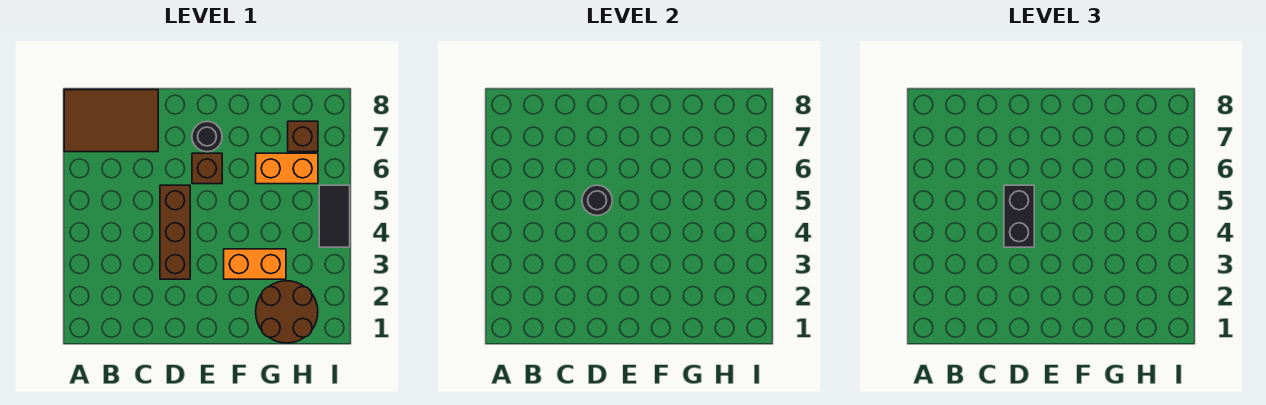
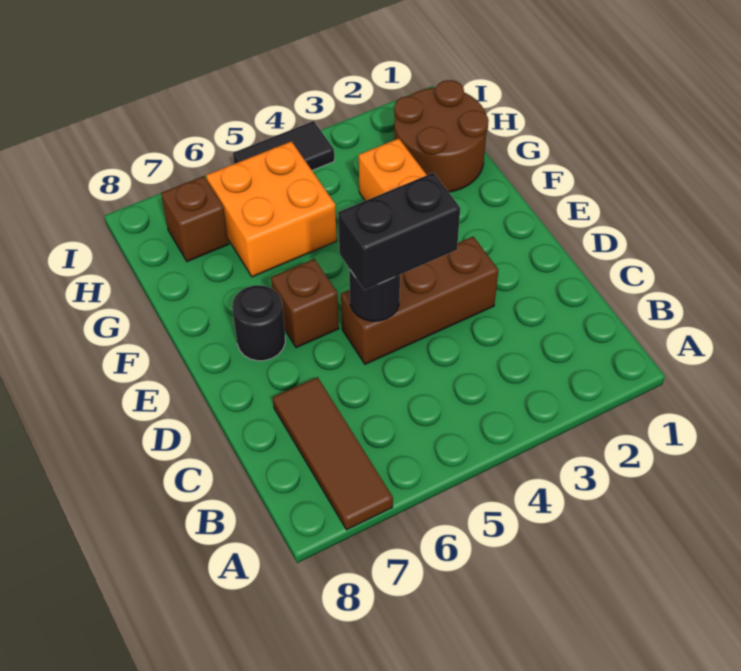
brown tile A7:C8 level 1 -> brown tile A7:C7 level 1
orange brick G6:H6 level 1 -> orange brick G5:H6 level 1

